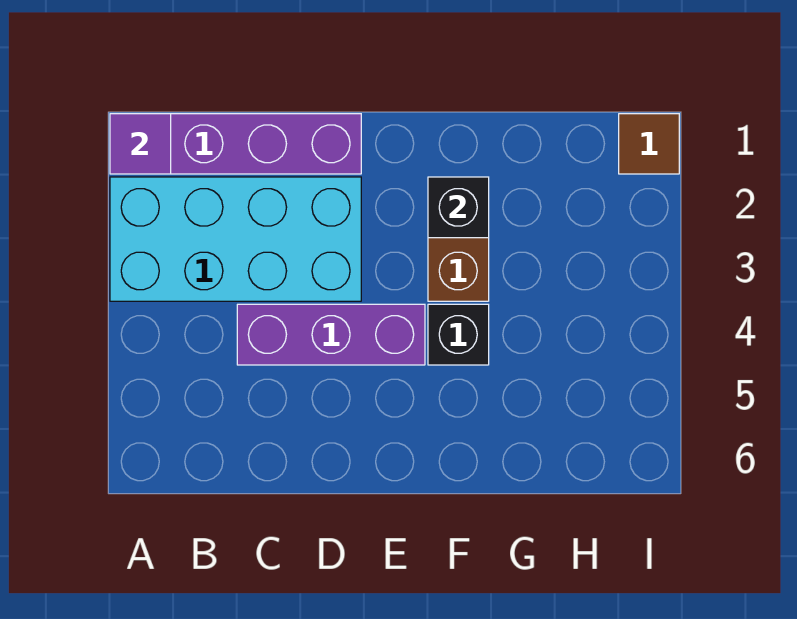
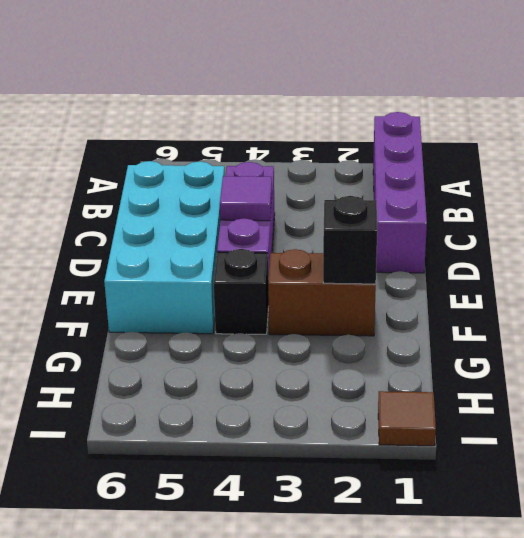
purple tile A1 level 2 -> purple tile D4 level 2
cyan brick A2:D3 level 1 -> cyan brick C5:F6 level 1

